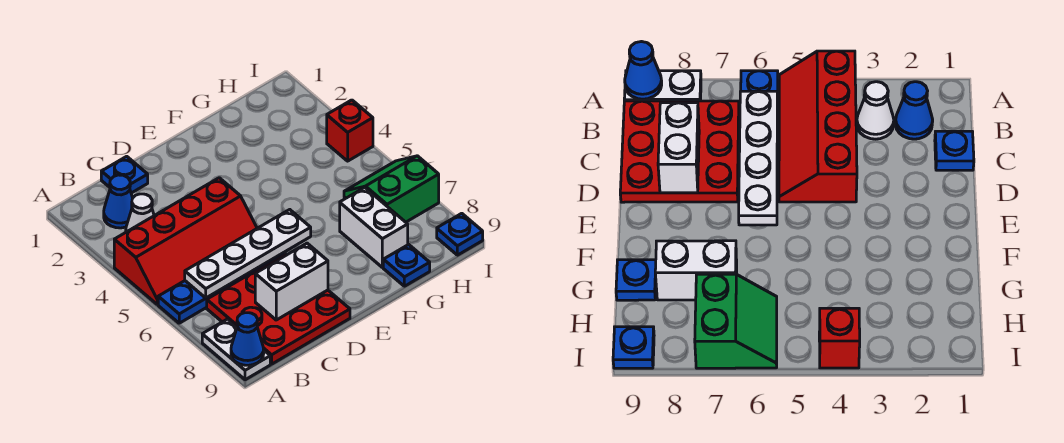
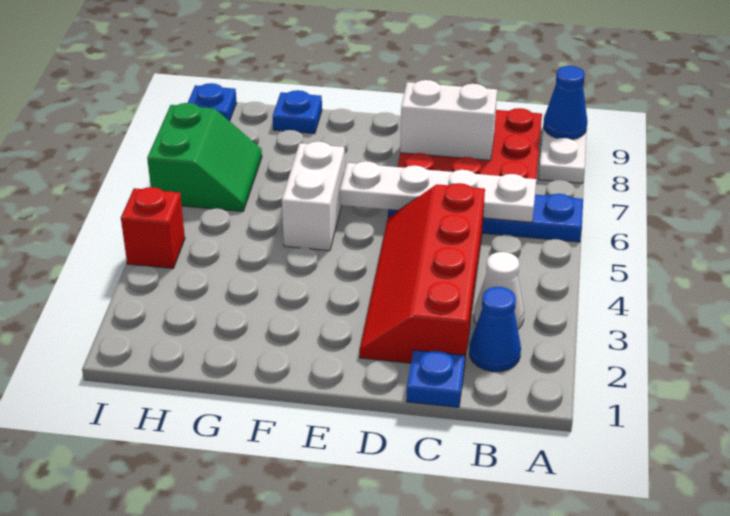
red slope A4:D5 level 1 top 4 -> red slope C2:D5 level 1 top C
white brick G7:G8 level 1 -> white brick F5:F6 level 1
green slope H6:I7 level 1 top 7 -> green slope H6:I7 level 1 top I

